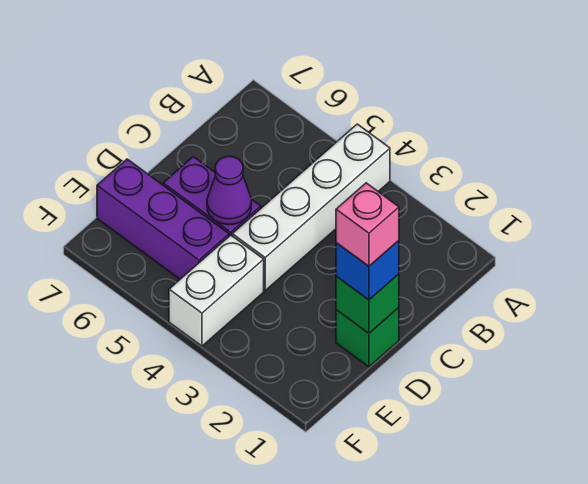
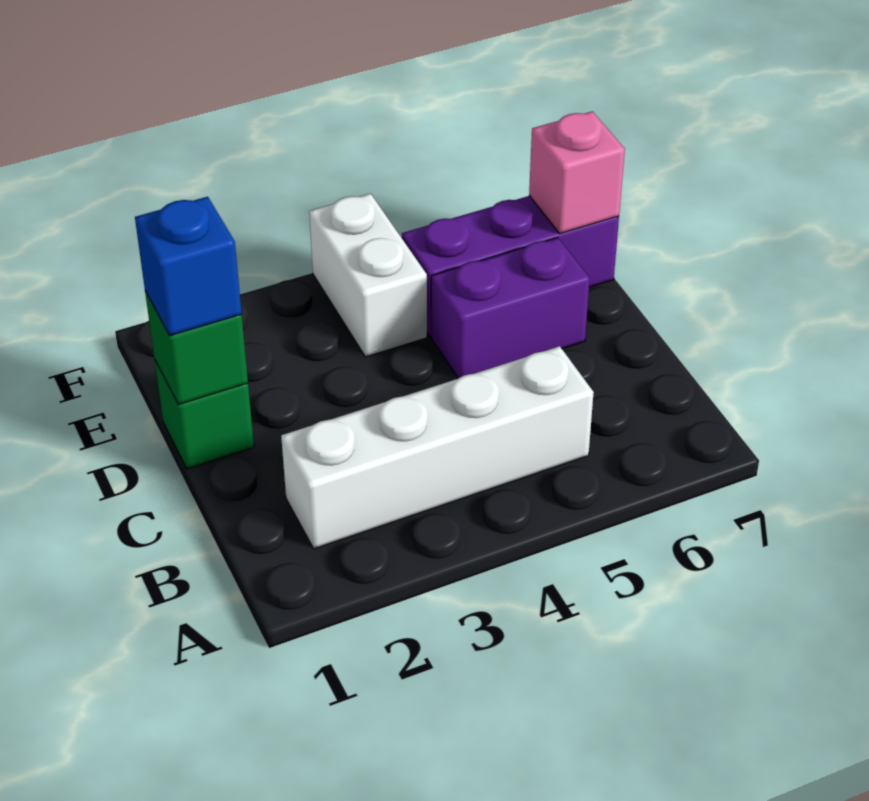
white brick A4:D4 level 1 -> white brick B2:B5 level 1
pink brick D1 level 4 -> pink brick E7 level 2
purple cone D5 level 2 -> none

